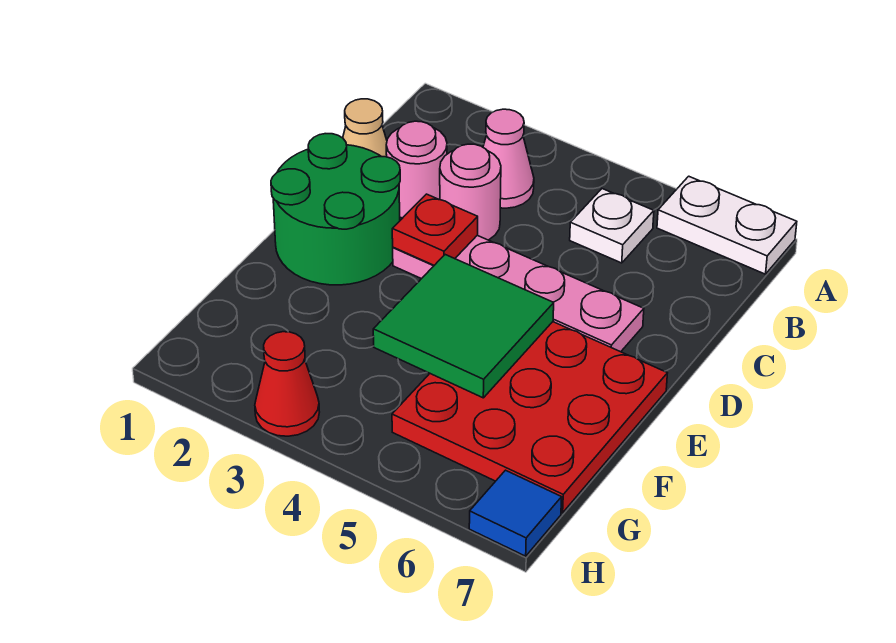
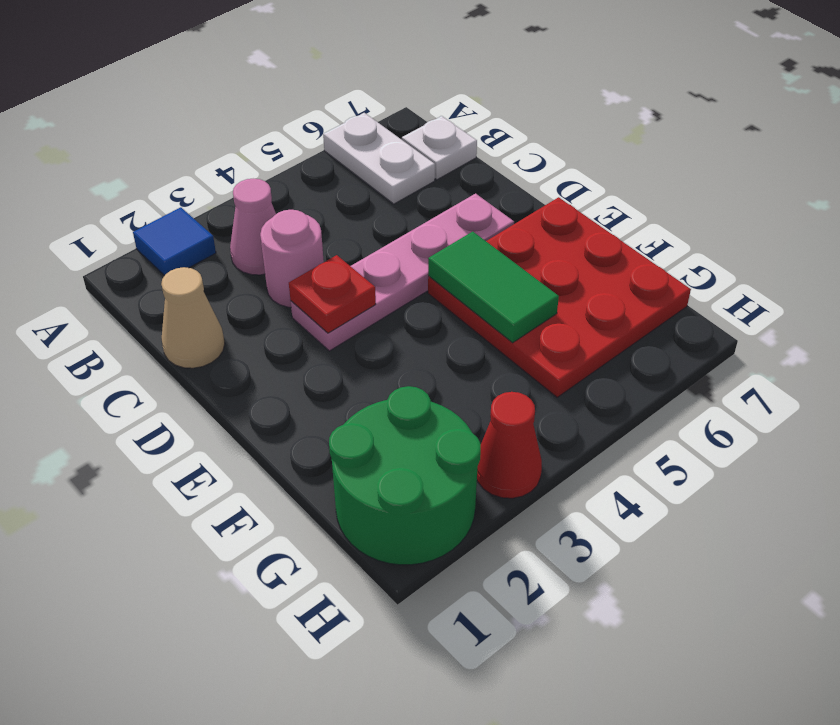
white plate A6:A7 level 1 -> white plate A6:B6 level 1
white plate B5 level 1 -> white plate B7 level 1
pink round brick C2 level 1 -> none
green round brick D1:E2 level 1 -> green round brick G1:H2 level 1
green tile E4:F5 level 2 -> green tile E5:F5 level 2
blue tile H7 level 1 -> blue tile A2 level 1

